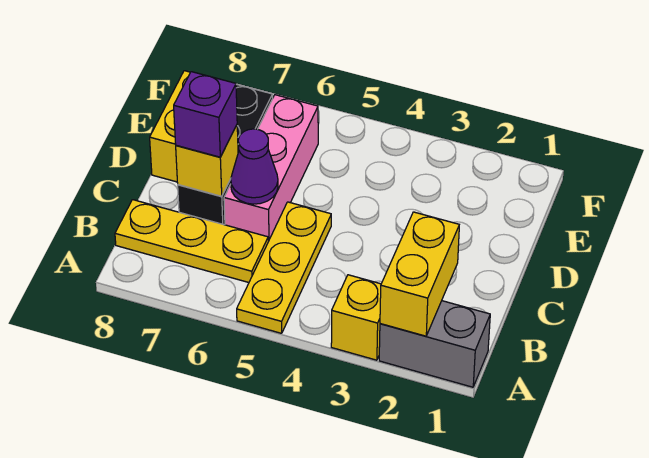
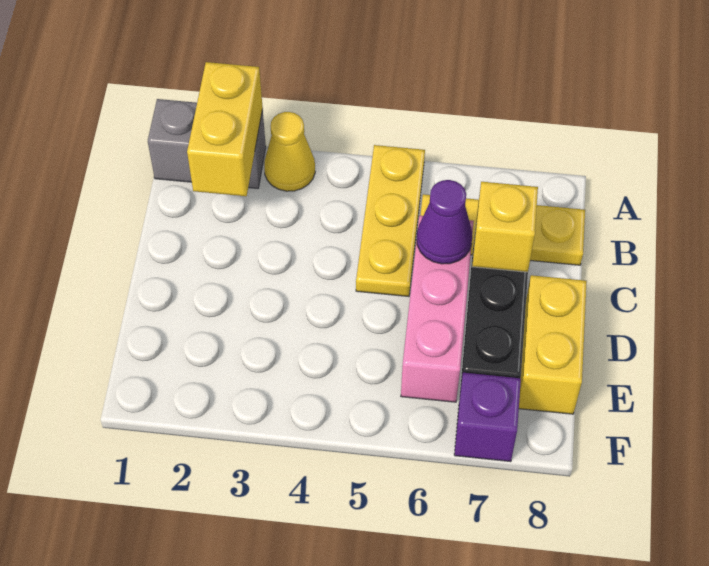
yellow brick A3 level 1 -> yellow cone A3 level 1
purple brick C7 level 3 -> purple brick F7 level 1

